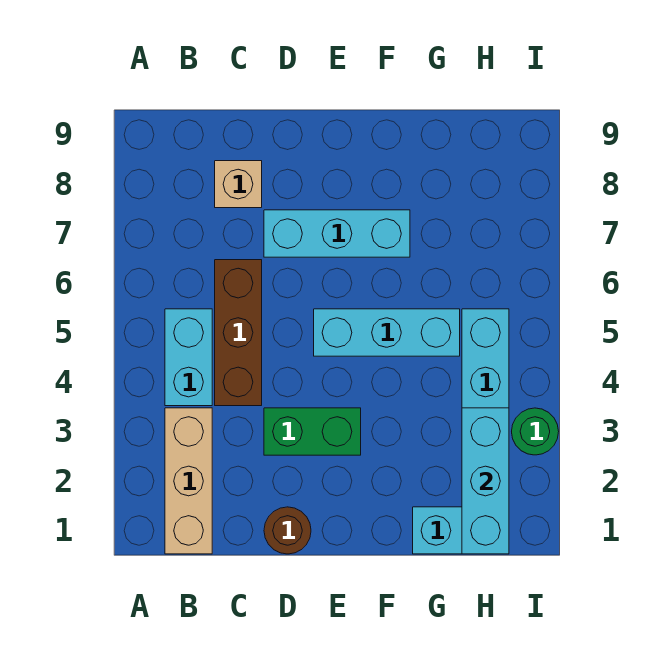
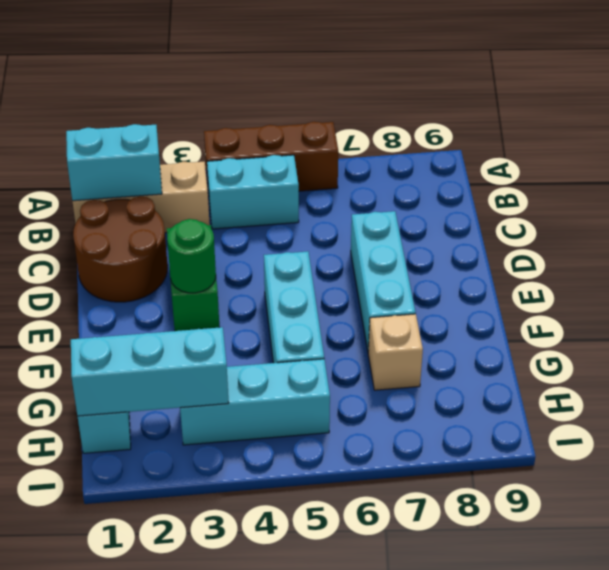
none -> cyan brick B1:B2 level 2
brown brick C4:C6 level 1 -> brown brick A4:A6 level 1
tan brick C8 level 1 -> tan brick G7 level 1
brown round brick D1 level 1 -> brown round brick C1:D2 level 1
green round brick I3 level 1 -> green round brick E3 level 2

